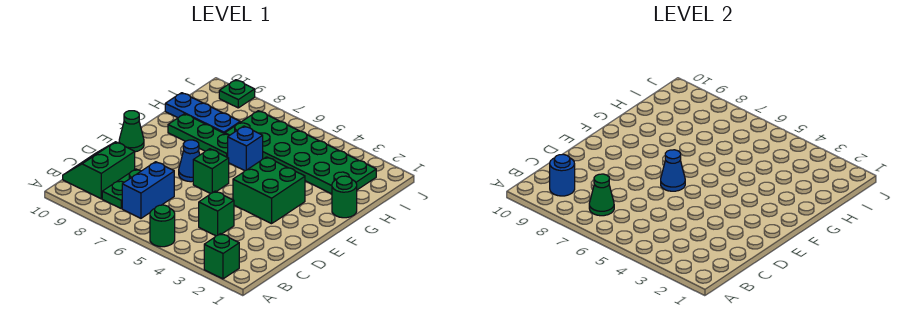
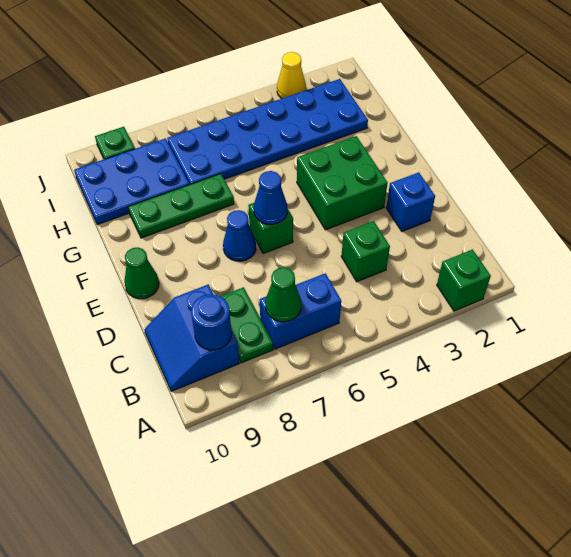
green round brick A5 level 1 -> none
blue brick B7:C7 level 1 -> blue brick B6:B7 level 1
green slope B9:C10 level 1 top 9 -> blue slope B9:C10 level 1 top 9
green round brick G1 level 1 -> none
blue brick G6 level 1 -> blue brick D2 level 1
green plate H2:I7 level 1 -> blue plate H2:I7 level 1
blue plate H8:H10 level 1 -> blue plate H8:I10 level 1
none -> yellow cone J3 level 1

